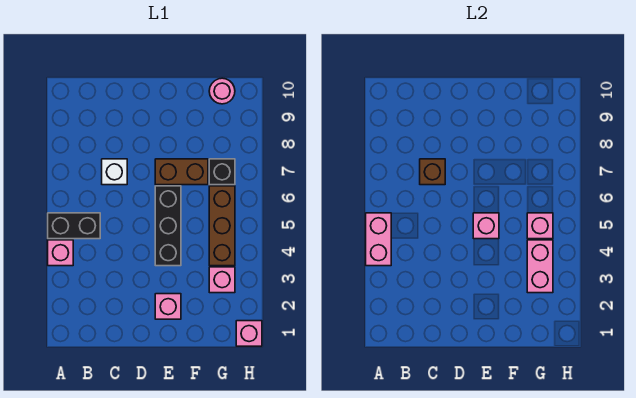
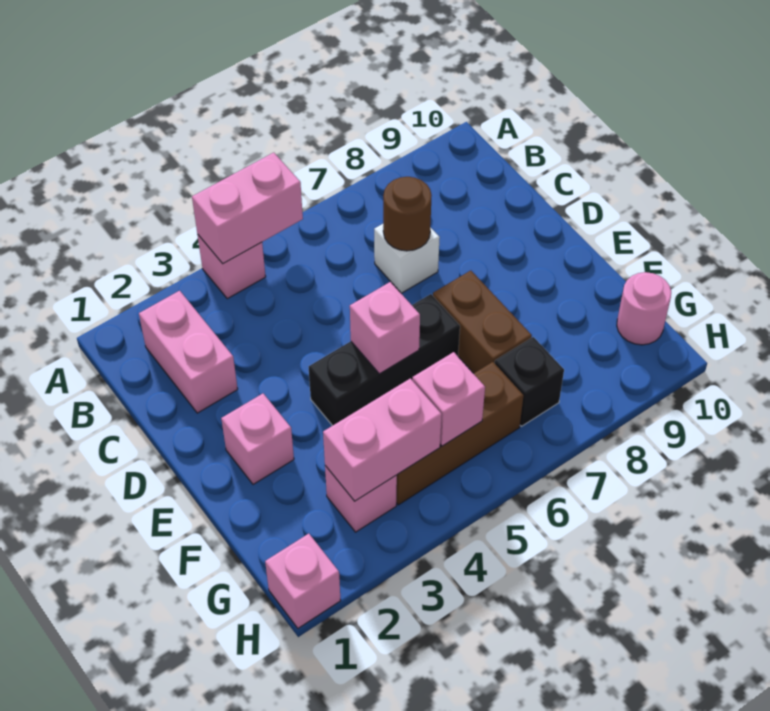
black brick A5:B5 level 1 -> none
none -> pink brick B2:C2 level 1
brown brick C7 level 2 -> brown round brick C7 level 2

